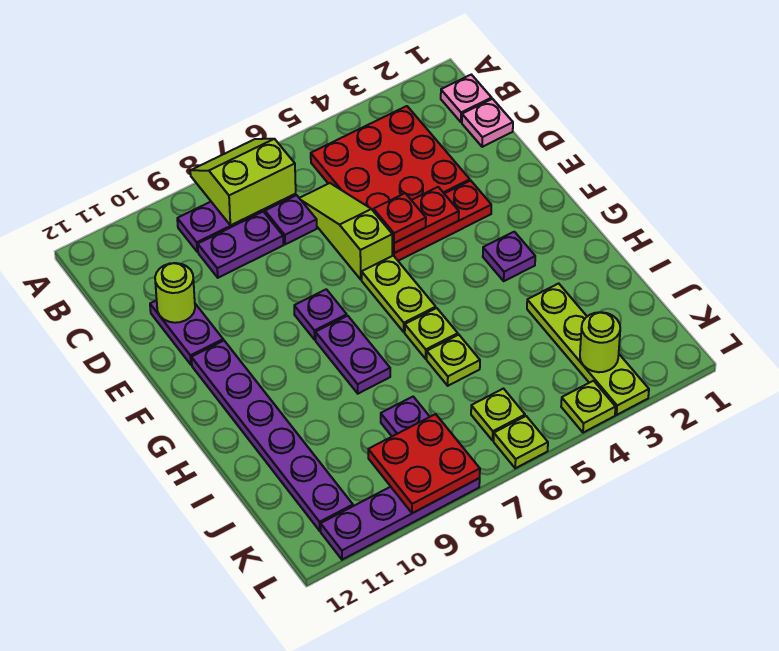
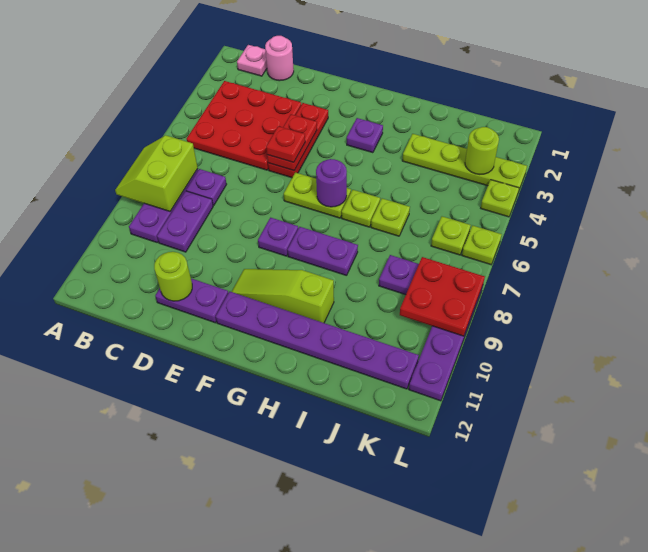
pink plate C1 level 1 -> pink round brick C1 level 1
lime slope C6:E6 level 1 top E -> lime slope F10:H10 level 1 top H
none -> purple round brick G6 level 2

